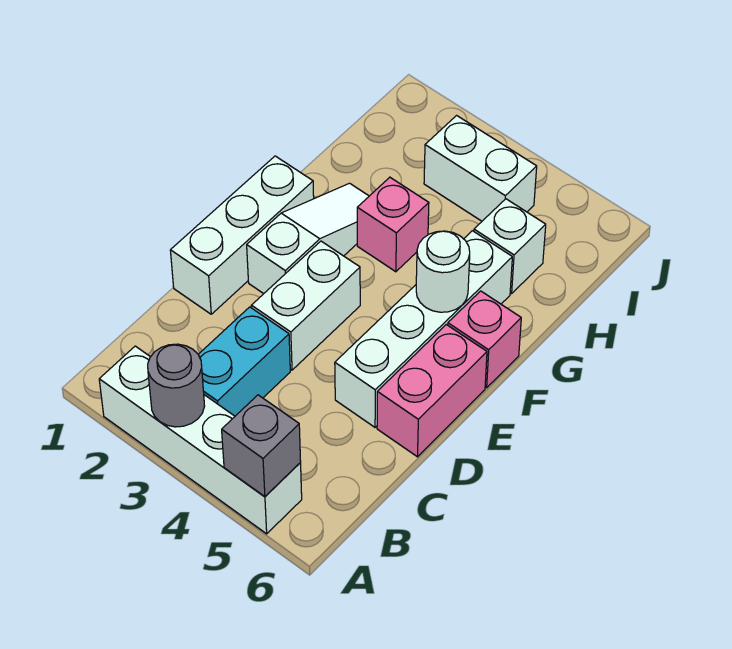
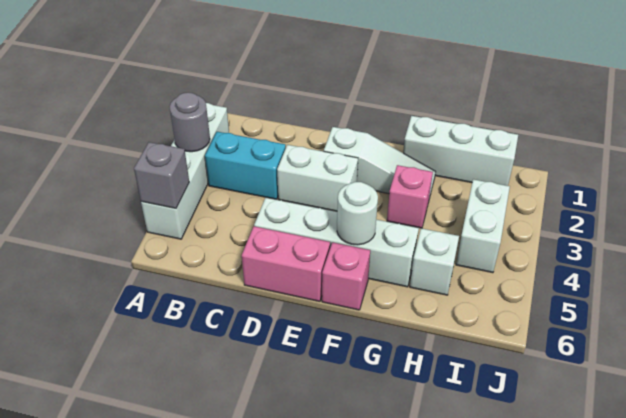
white brick D1:F1 level 1 -> white brick G1:I1 level 1

